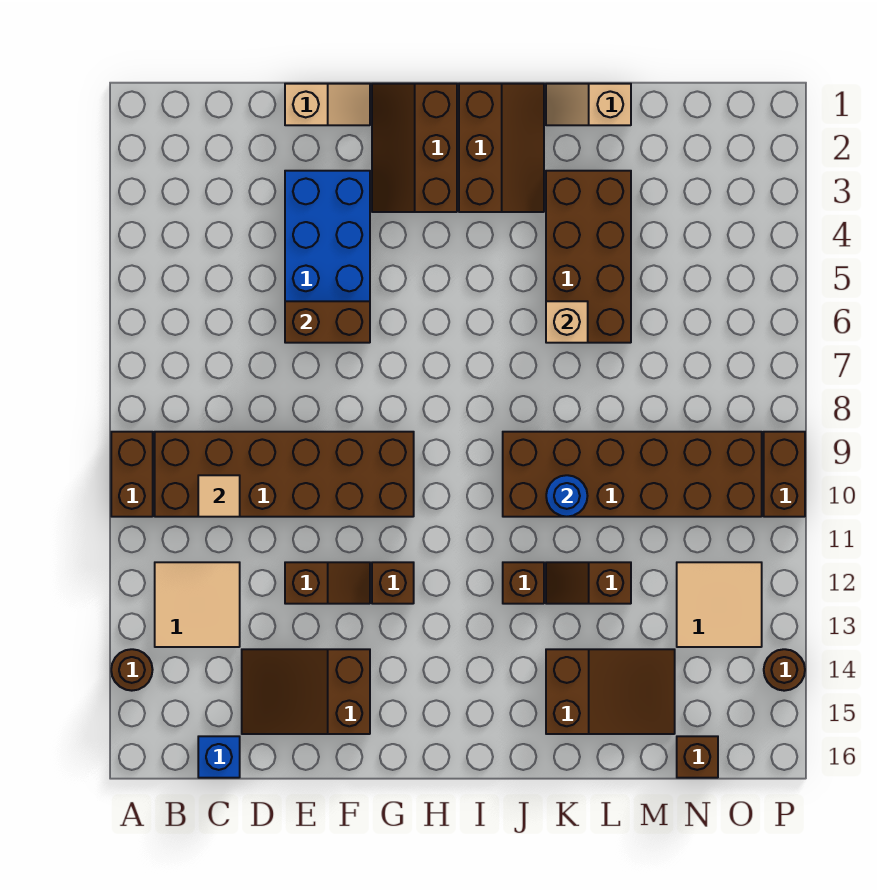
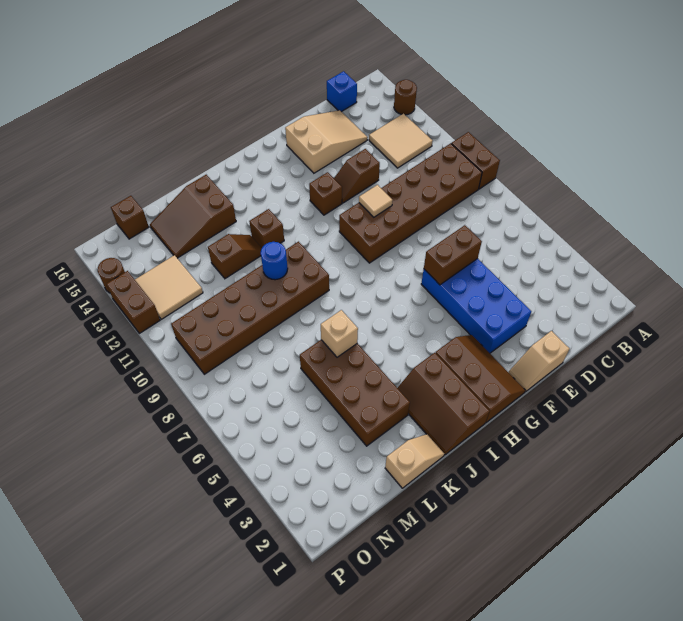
tan tile C10 level 2 -> tan tile F10 level 2
brown slope D14:F15 level 1 top F -> tan slope D14:F15 level 1 top F
brown brick P9:P10 level 1 -> brown brick P12:P13 level 1

